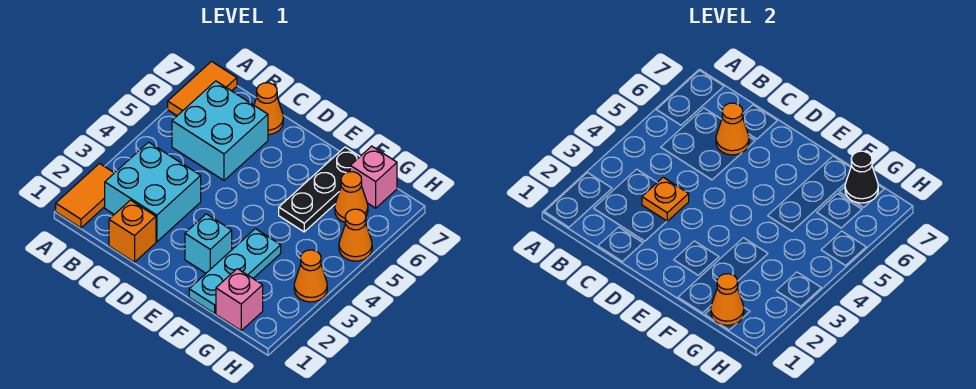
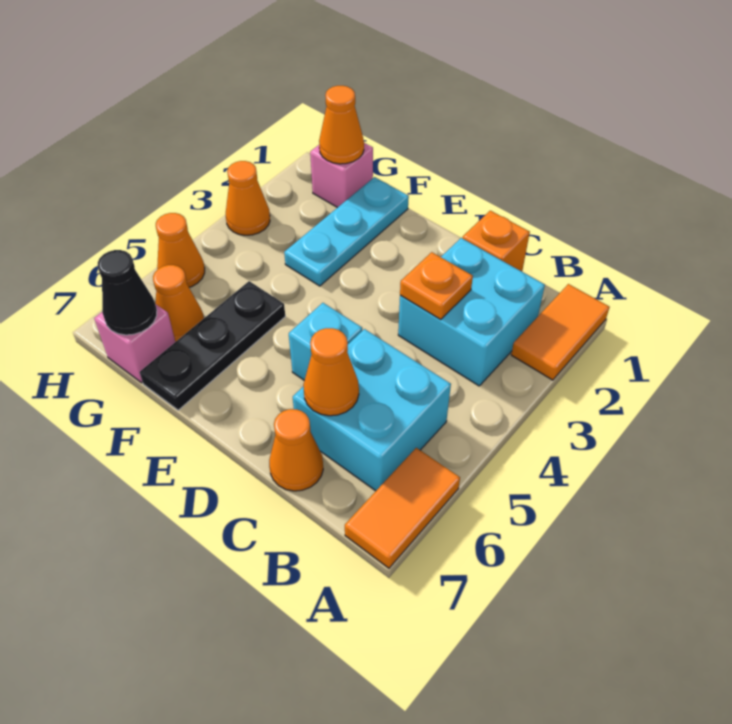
cyan brick E2 level 1 -> cyan brick D5 level 1

